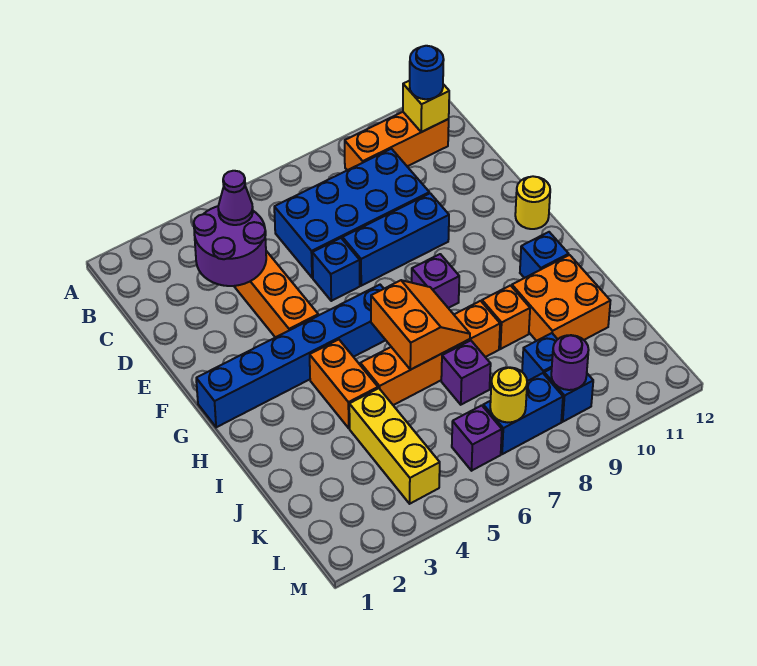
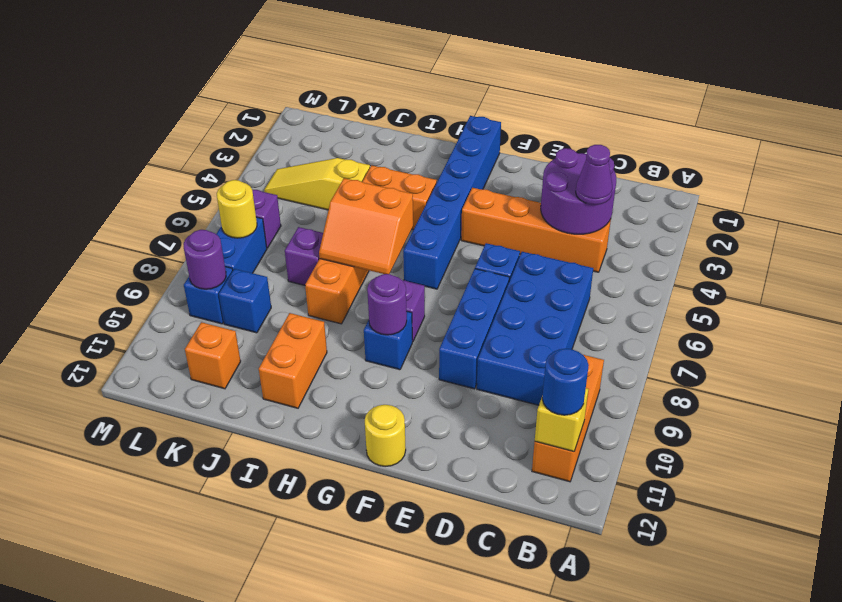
none -> purple round brick G9 level 2
blue brick H11 level 1 -> blue brick G9 level 1
orange brick I9 level 1 -> orange brick K11 level 1
orange brick I10:J11 level 1 -> orange brick I10:I11 level 1
yellow brick J4:L4 level 1 -> yellow slope J4:L4 level 1 top J

